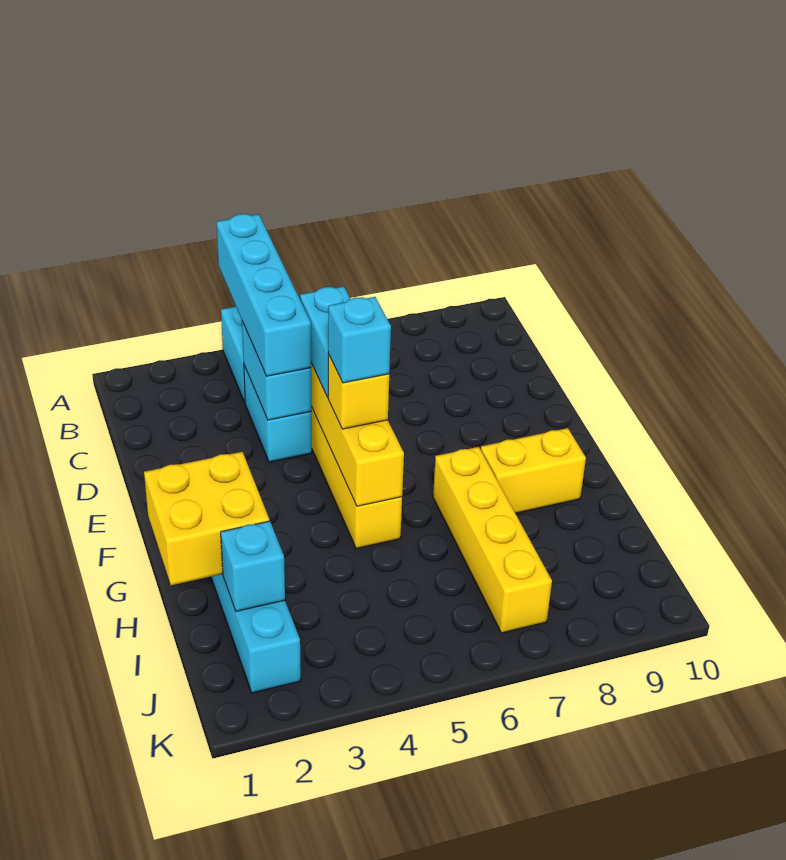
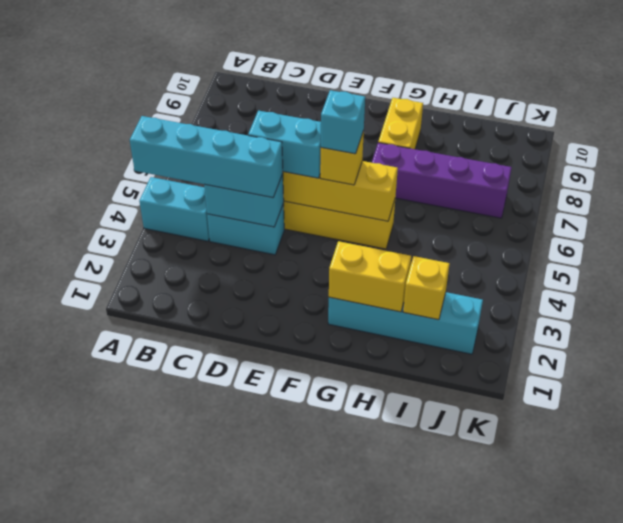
yellow brick G1:H2 level 2 -> yellow brick G2:H2 level 2
yellow brick G7:J7 level 1 -> purple brick G7:J7 level 1
cyan brick I2 level 2 -> yellow brick I2 level 2

